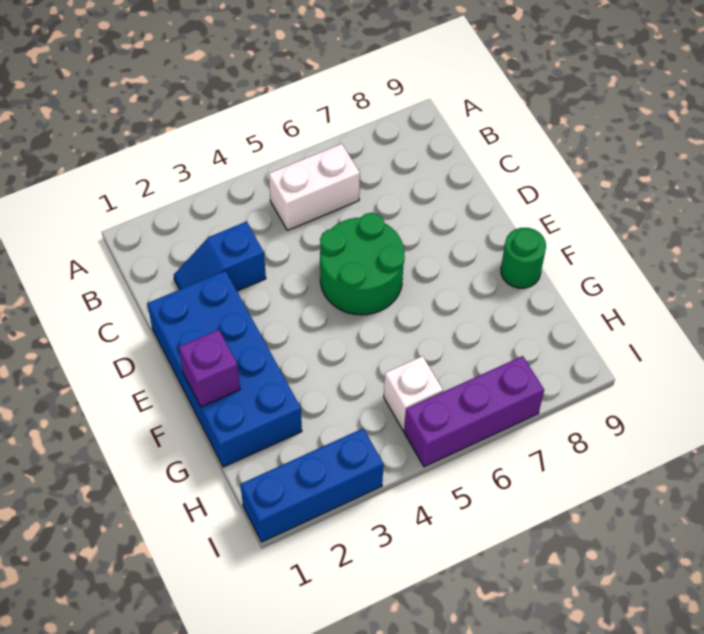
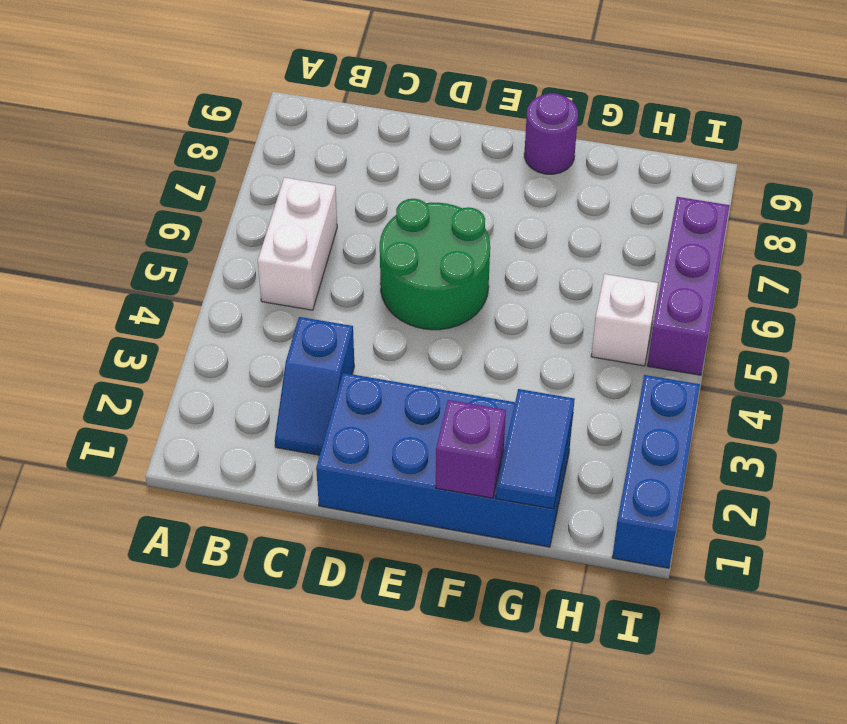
green round brick F9 level 1 -> purple round brick F9 level 1
none -> blue tile G1:G2 level 2

